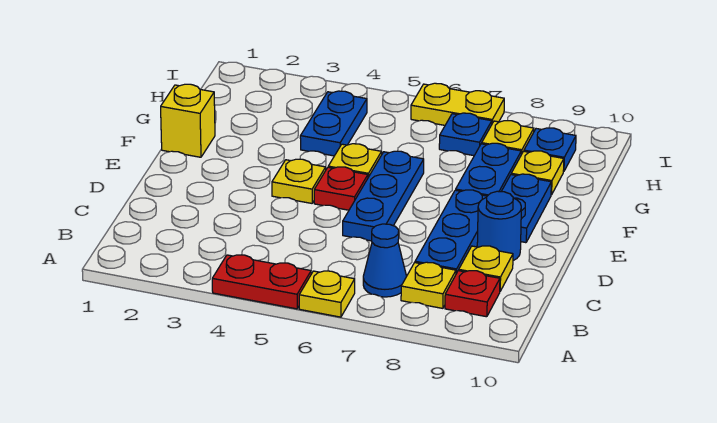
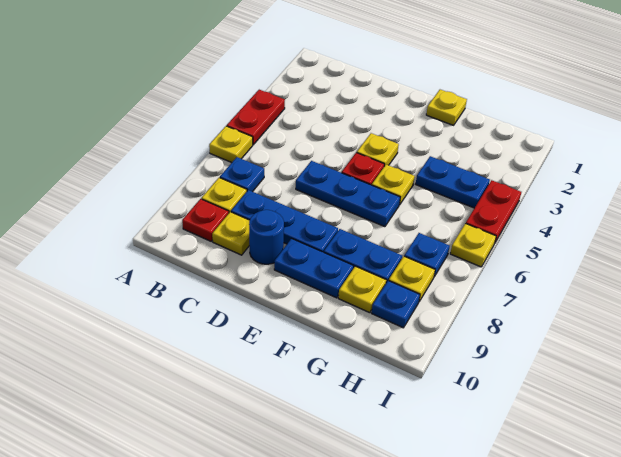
blue cone B7 level 1 -> blue plate B7 level 1
yellow brick F1 level 1 -> yellow plate F1 level 1
none -> red plate I4:I5 level 1
yellow plate I6:I7 level 1 -> yellow plate I6 level 1

